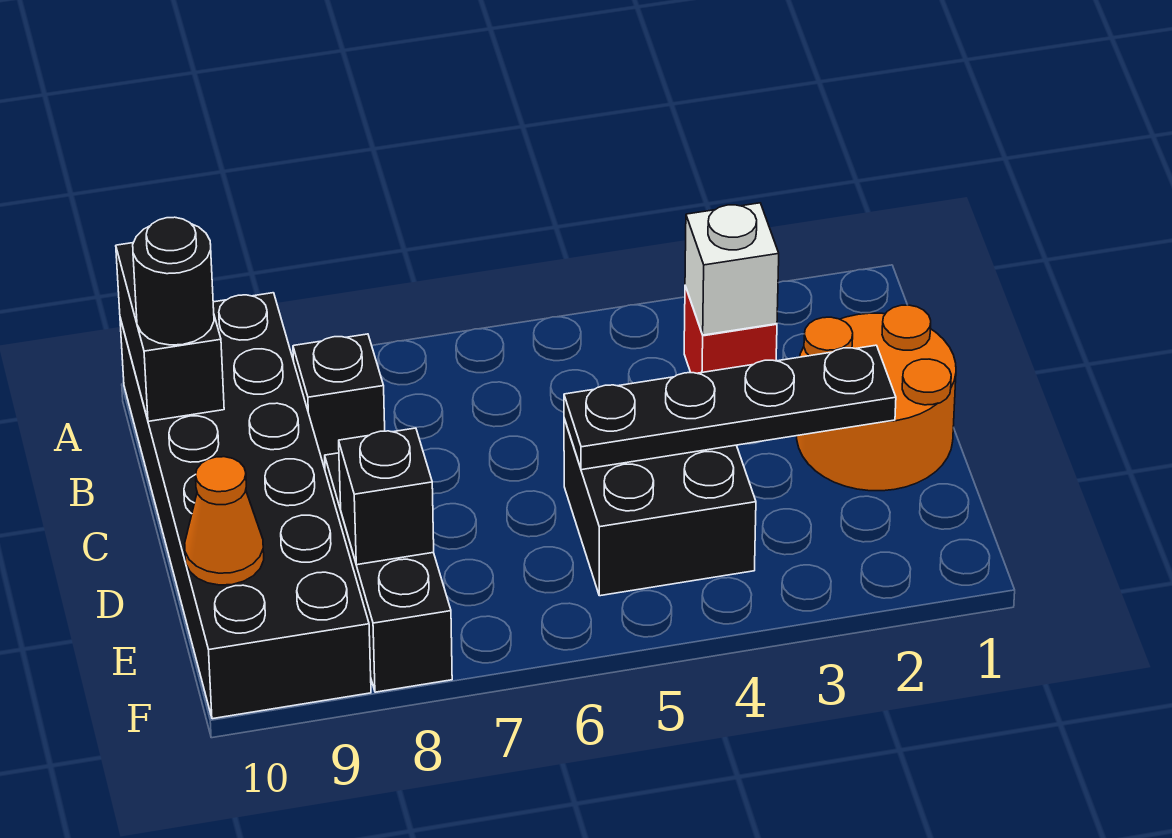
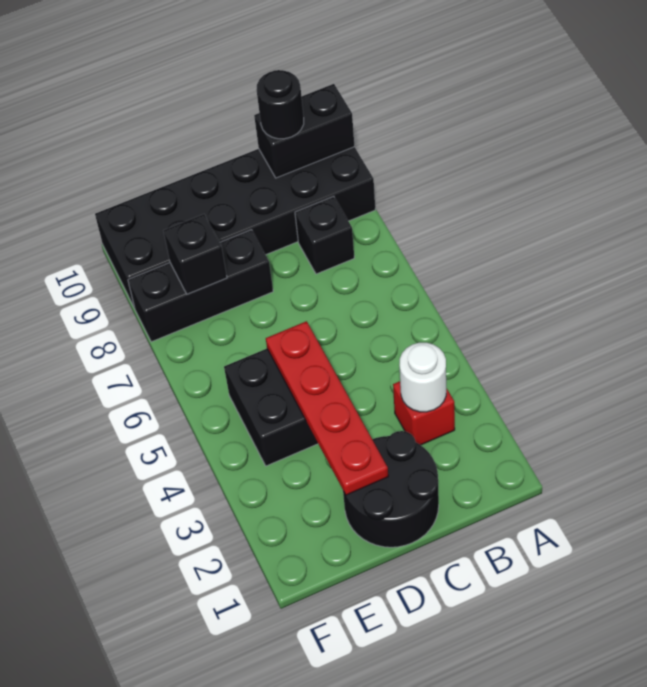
white brick B3 level 2 -> white round brick B3 level 2
orange round brick C1:D2 level 1 -> black round brick C1:D2 level 1
black plate D2:D5 level 2 -> red plate D2:D5 level 2
orange cone E10 level 2 -> none

